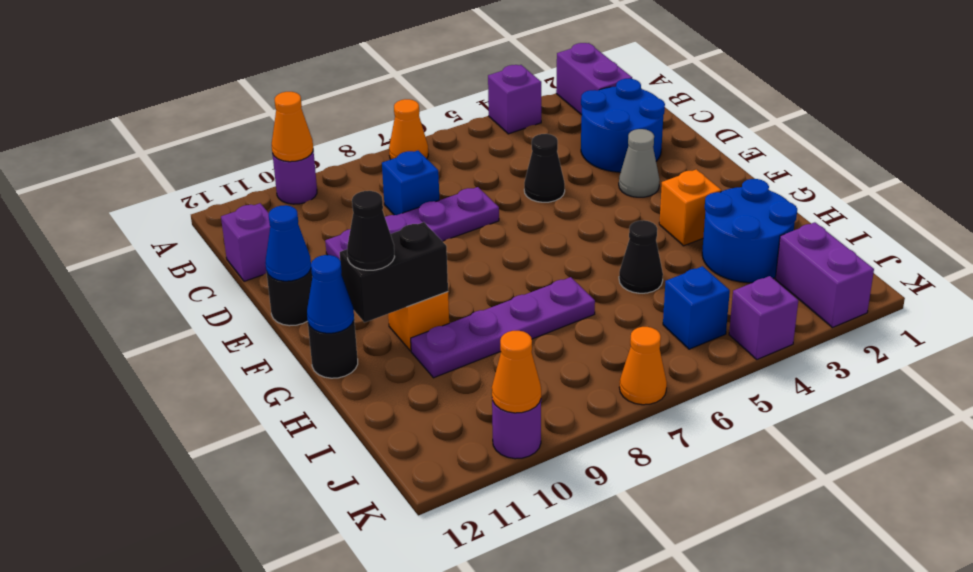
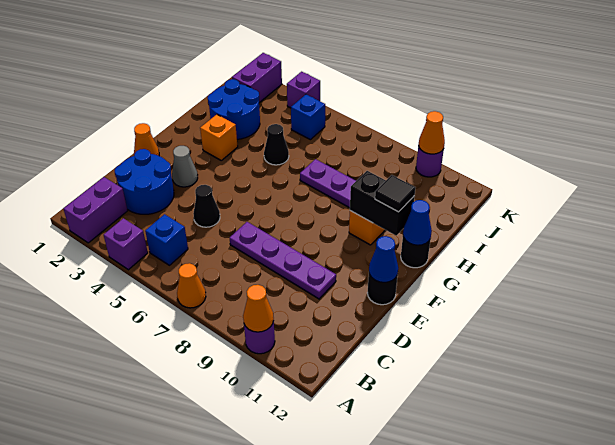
blue brick C8 level 1 -> blue brick B5 level 1
purple brick C12 level 1 -> none
black cone G11 level 3 -> black tile G11 level 3
orange cone K7 level 1 -> orange cone E1 level 1

